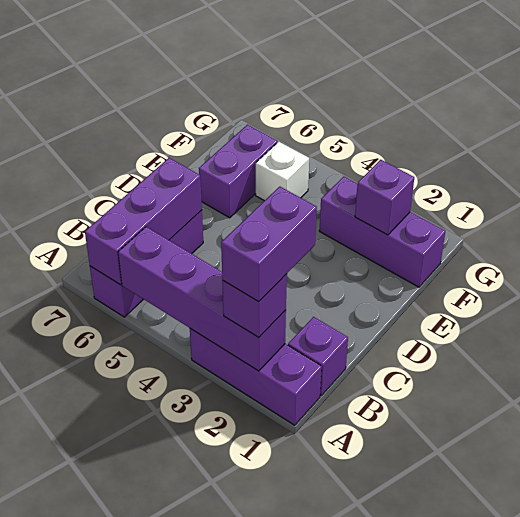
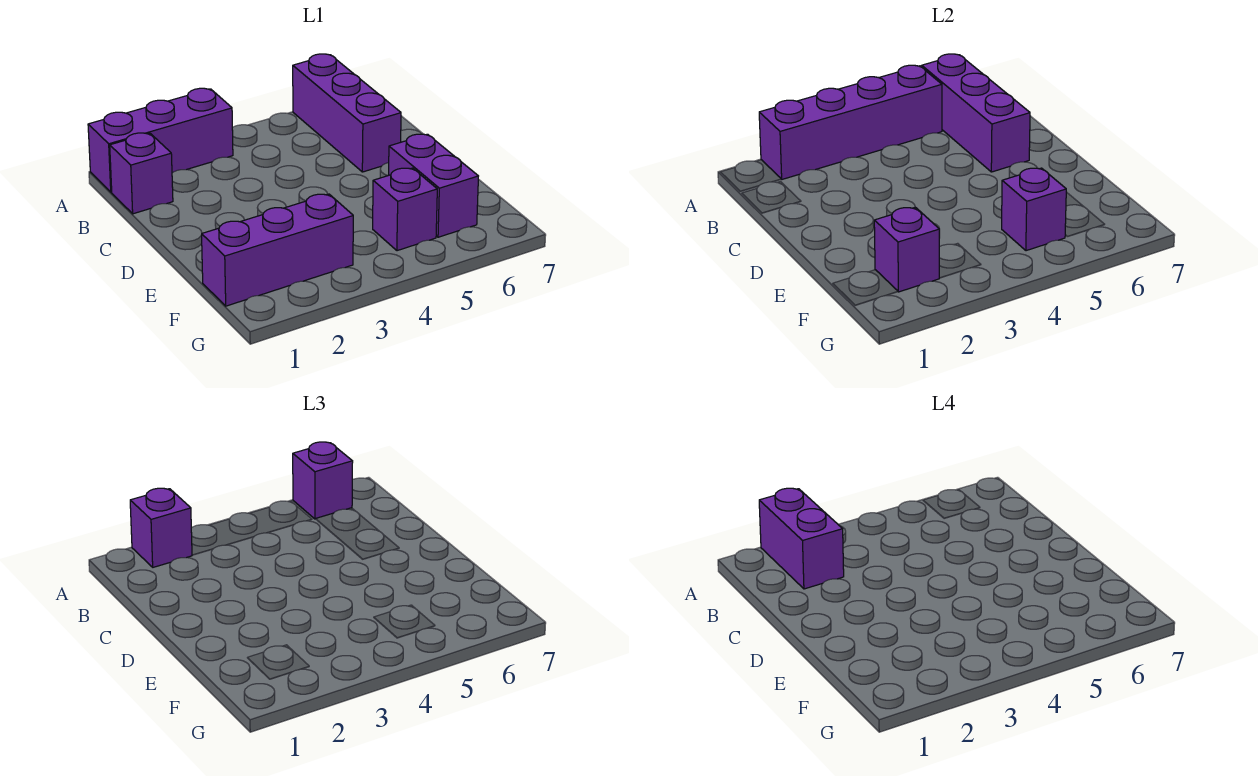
none -> purple brick A6 level 3
white brick F5 level 1 -> purple brick F5 level 1
none -> purple brick F5 level 2

